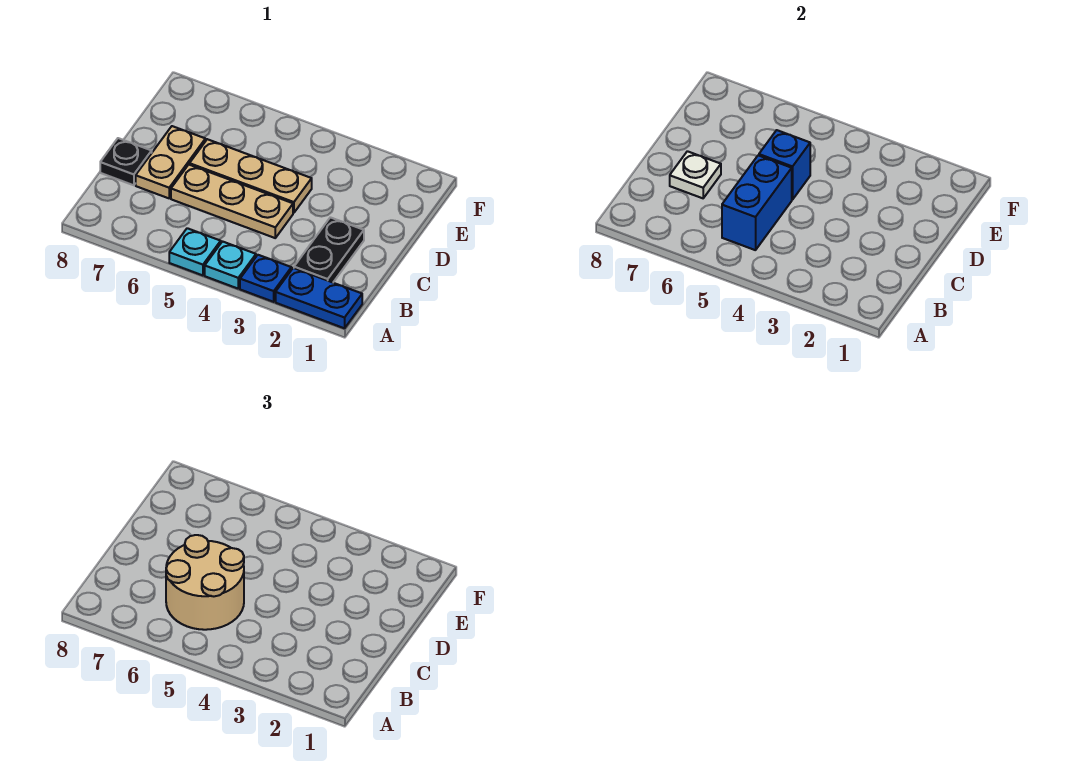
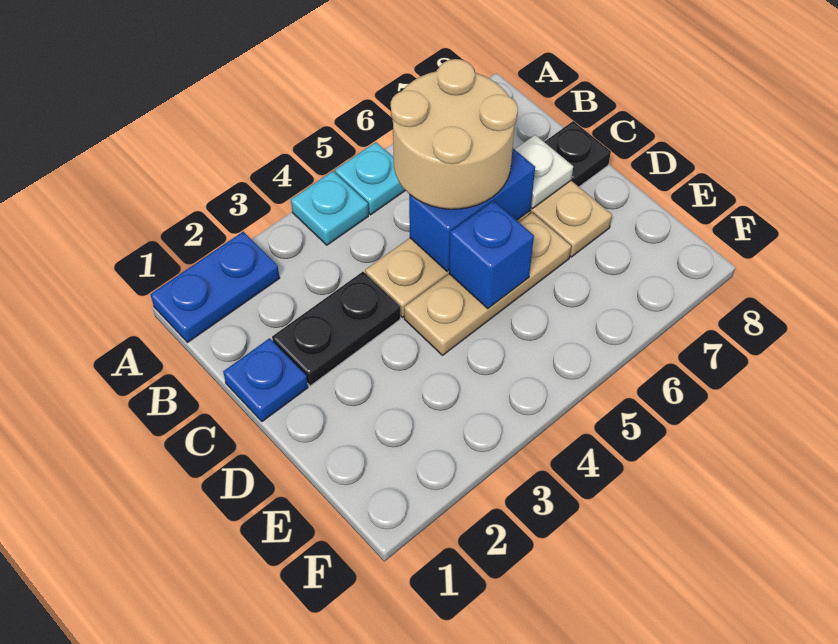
blue plate A3 level 1 -> blue plate C1 level 1
black plate B2:C2 level 1 -> black plate C2:C3 level 1
blue brick B5:C5 level 2 -> blue brick C5:C6 level 2

